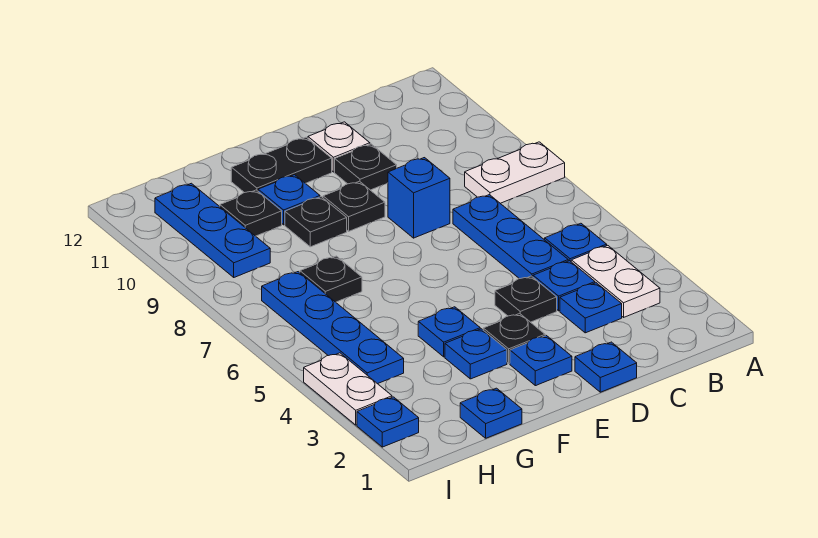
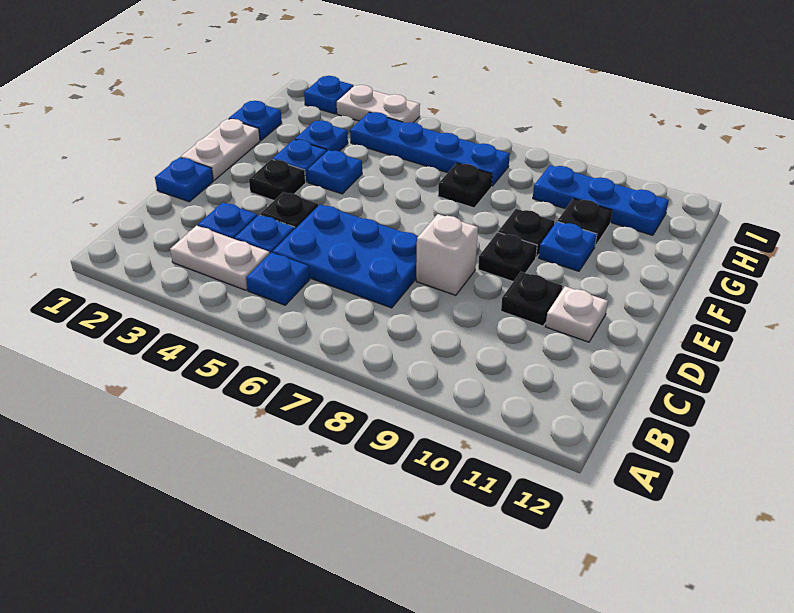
white plate A8:B8 level 1 -> white plate E1:F1 level 1
blue plate C5:C7 level 1 -> blue plate C5:D7 level 1
blue brick D8 level 1 -> white brick D8 level 1
blue plate E2 level 1 -> blue plate G3 level 1
black plate E11:F11 level 1 -> none

